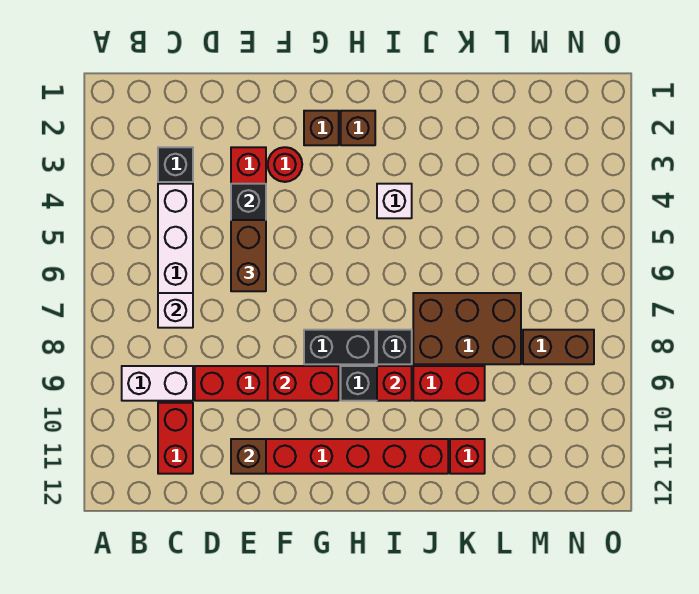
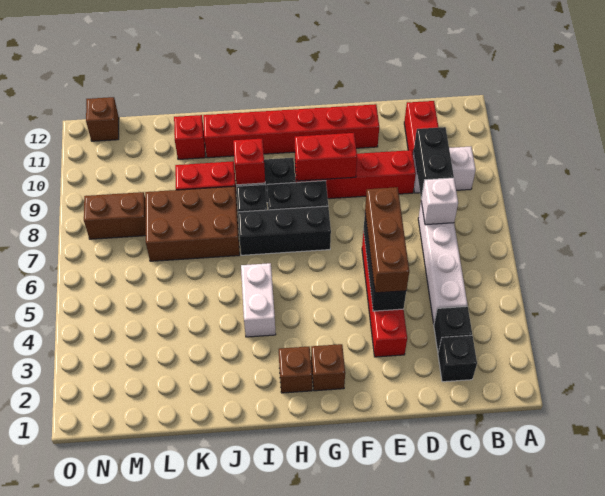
none -> black brick C2 level 1
none -> black brick C8:C9 level 2
brown brick E5:E6 level 3 -> brown brick E4:E6 level 3
brown brick E11 level 2 -> brown brick N12 level 1
red round brick F3 level 1 -> none
none -> black brick G7:I7 level 1
white brick I4 level 1 -> white brick I4:I5 level 1

